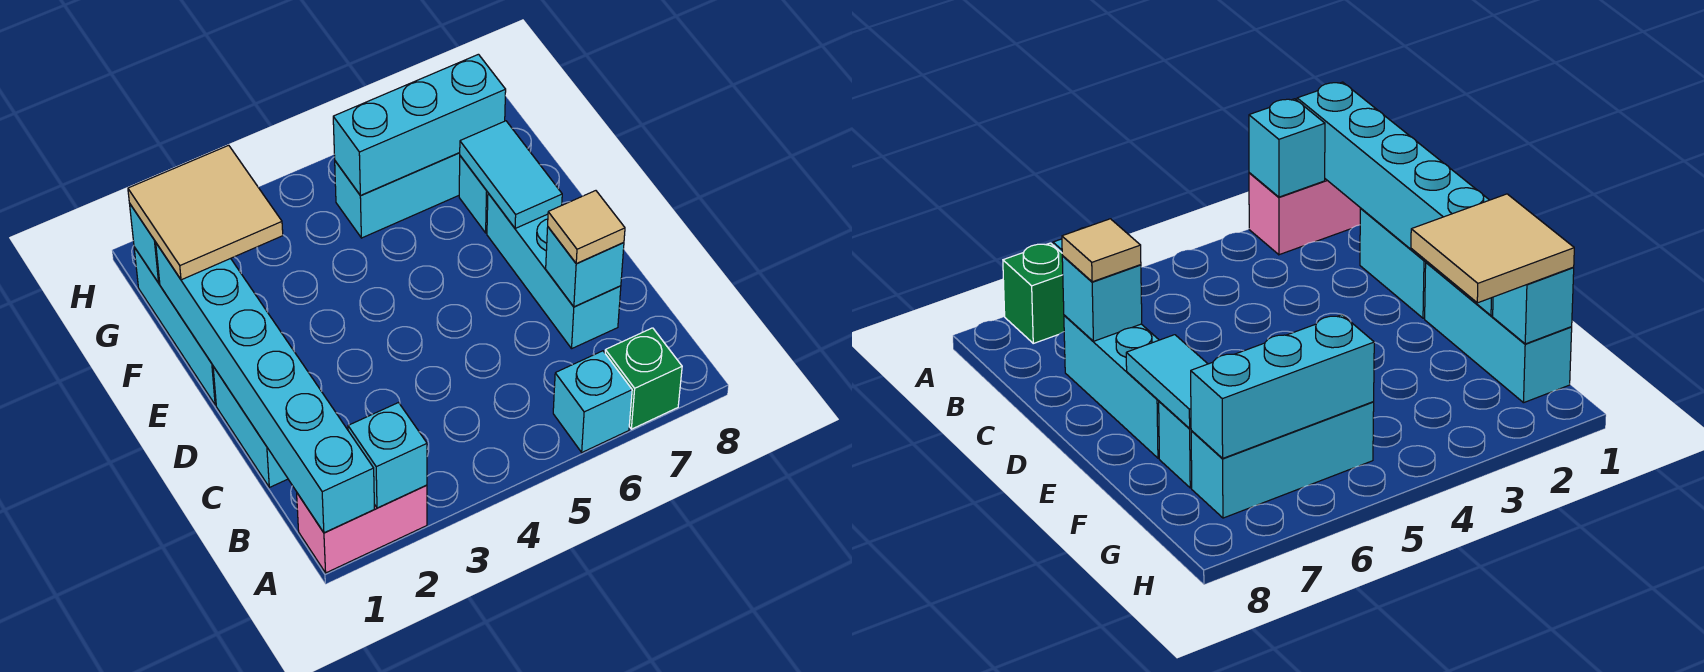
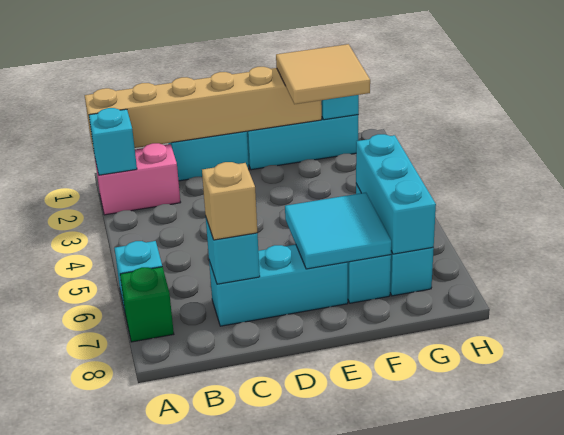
pink brick A1:A2 level 1 -> pink brick A2:B2 level 1
cyan brick A1:F1 level 2 -> tan brick A1:F1 level 2
tan tile C7 level 3 -> tan brick C7 level 3
cyan tile E7:F7 level 2 -> cyan tile E6:F7 level 2

